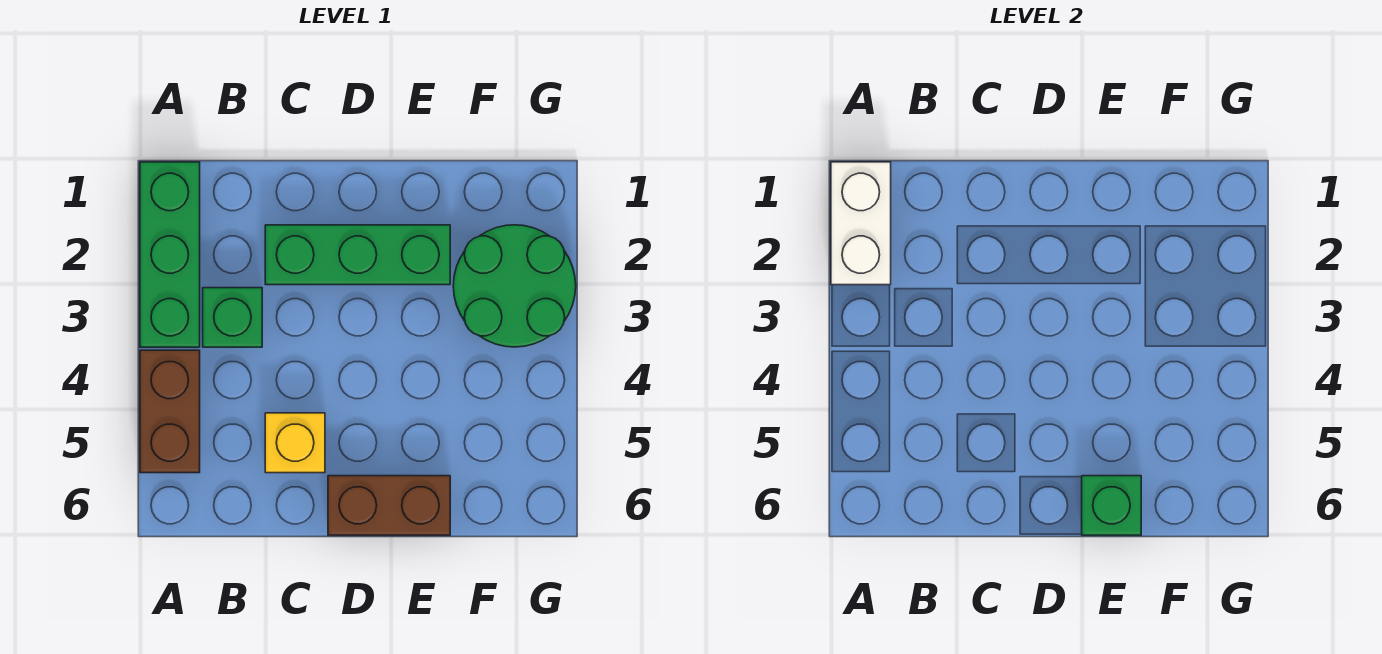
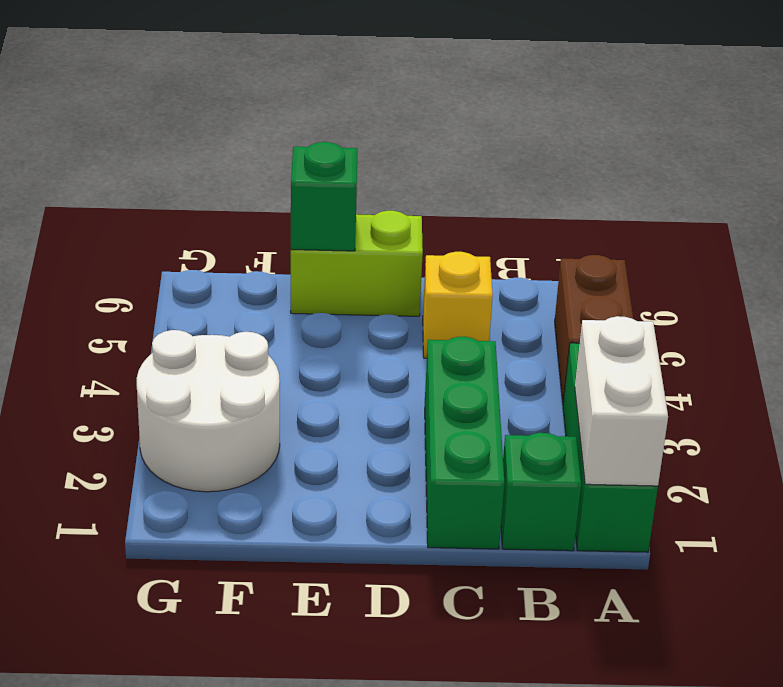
green brick B3 level 1 -> green brick B1 level 1
green brick C2:E2 level 1 -> green brick C1:C3 level 1
brown brick D6:E6 level 1 -> lime brick D6:E6 level 1
green round brick F2:G3 level 1 -> white round brick F2:G3 level 1

